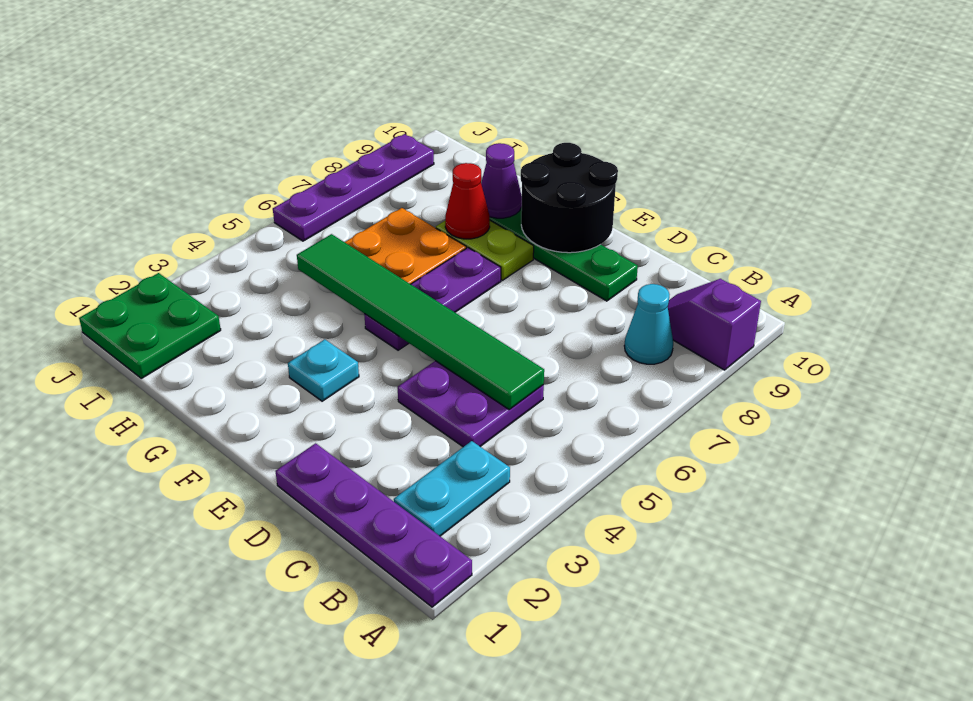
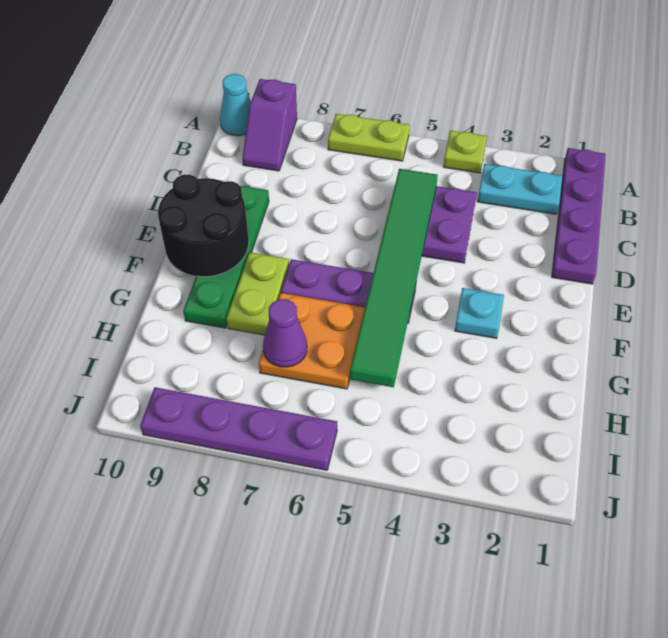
none -> lime plate A4 level 1
none -> lime plate A6:A7 level 1
cyan cone B8 level 1 -> cyan cone A10 level 1
red cone G8 level 2 -> none
purple cone G9 level 2 -> purple cone H7 level 2
green plate I1:J2 level 1 -> none

